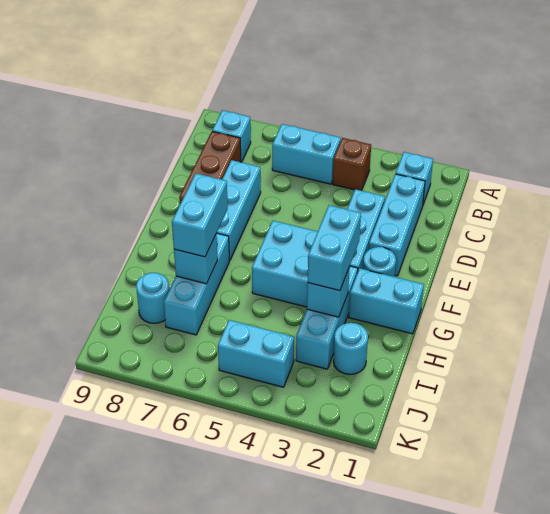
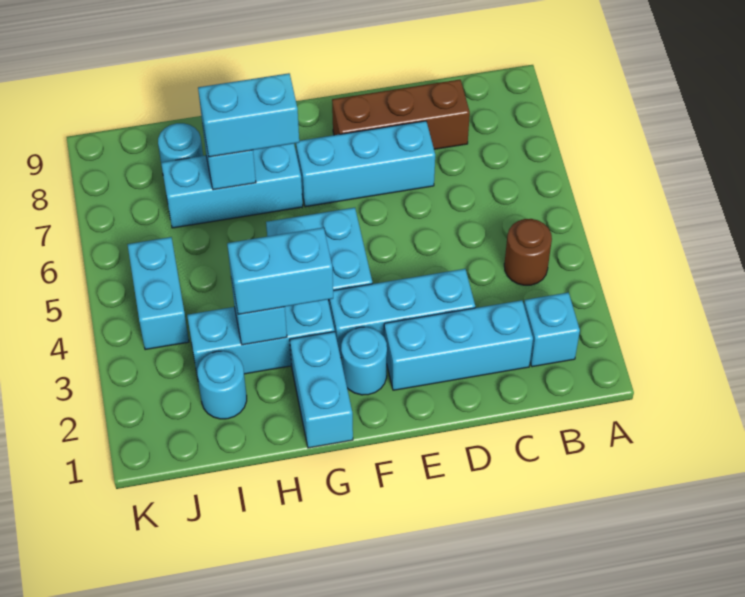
brown brick B4 level 1 -> brown round brick B4 level 1
cyan brick B5:B6 level 1 -> none
cyan brick B8 level 1 -> none

